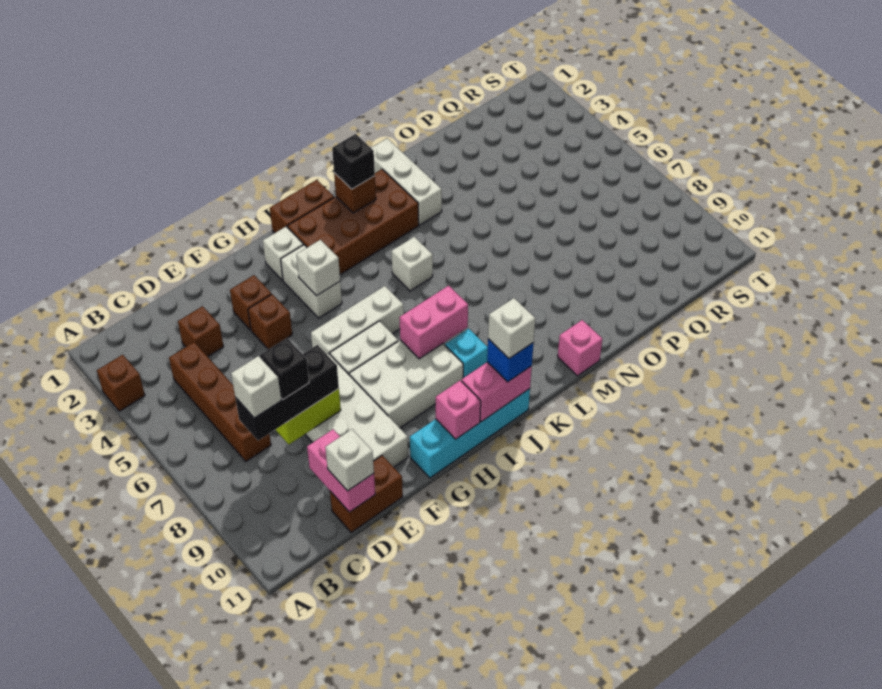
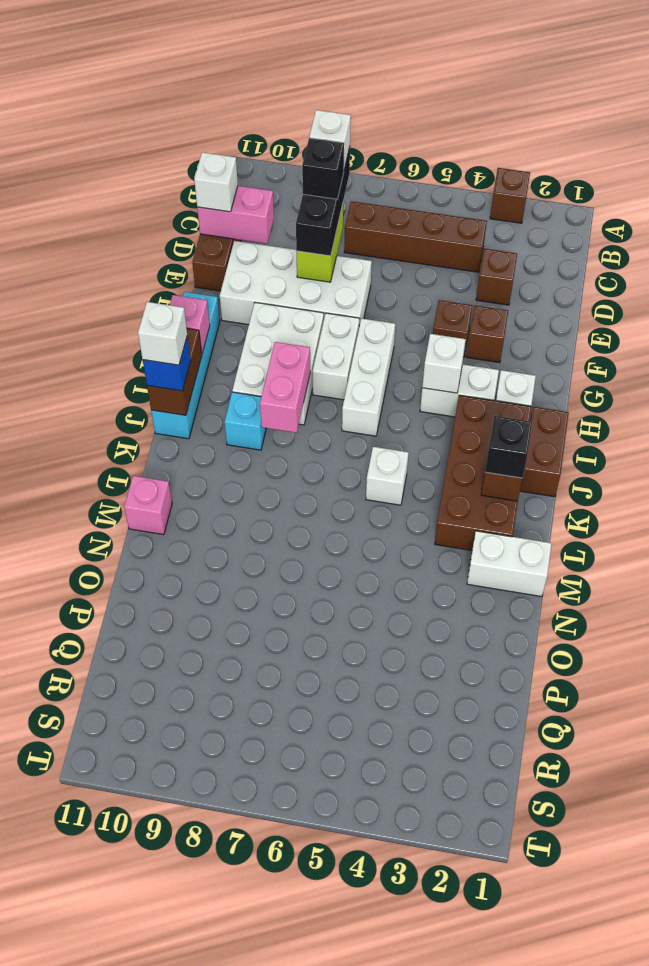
pink brick I11:J11 level 2 -> brown brick I11:J11 level 2
white brick M1:M3 level 1 -> white brick M1:M2 level 1

